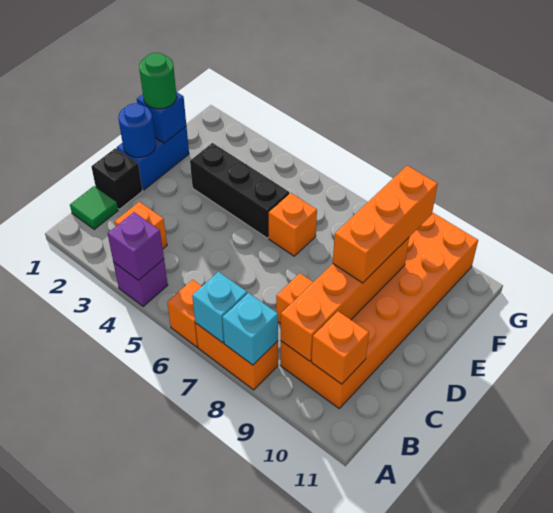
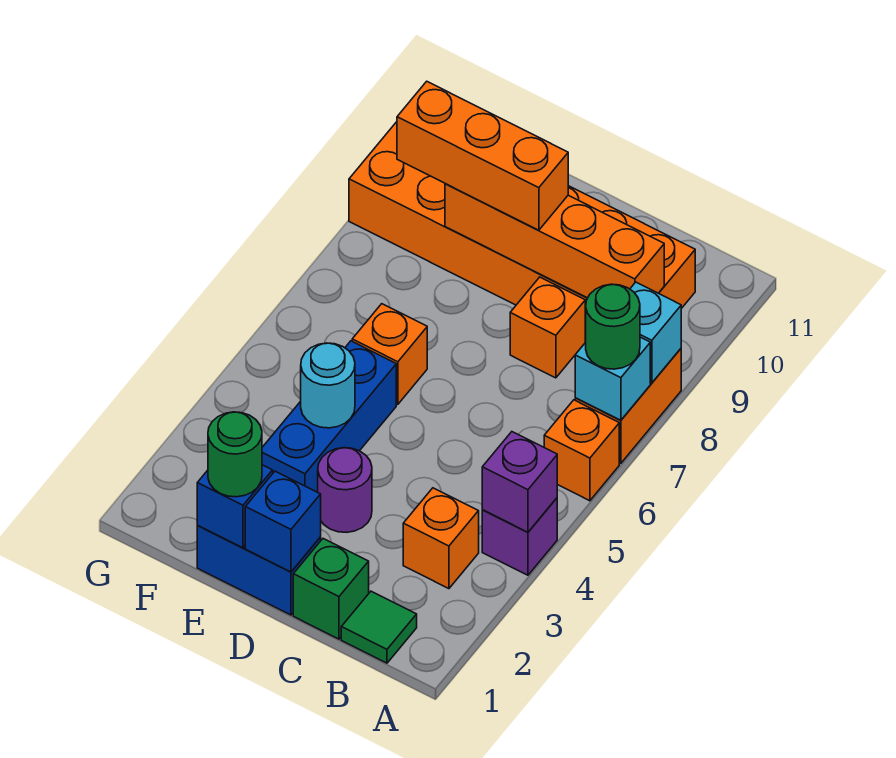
none -> green round brick A7 level 3
orange brick B10 level 2 -> none
black brick C1 level 1 -> green brick C1 level 1
blue round brick D1 level 2 -> blue brick D1 level 2
none -> purple round brick D3 level 1
black brick E3:E5 level 1 -> blue brick E3:E5 level 1
none -> cyan round brick E4 level 2

